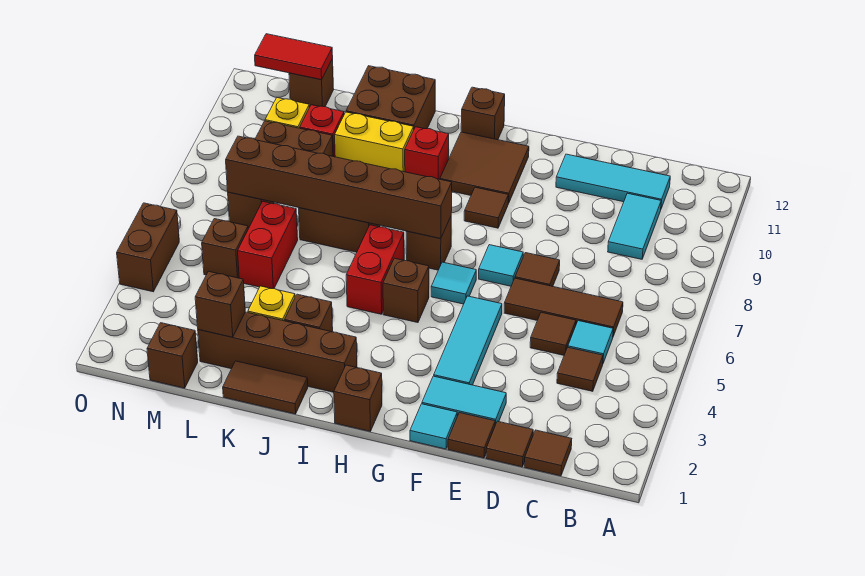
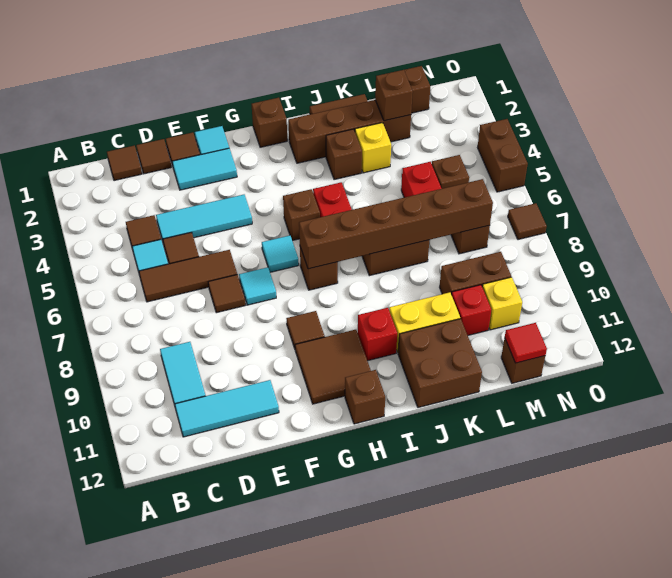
cyan tile F3:F5 level 1 -> cyan tile D4:F4 level 1
red tile M12:N12 level 2 -> red tile M12 level 2
none -> brown tile O7 level 1

